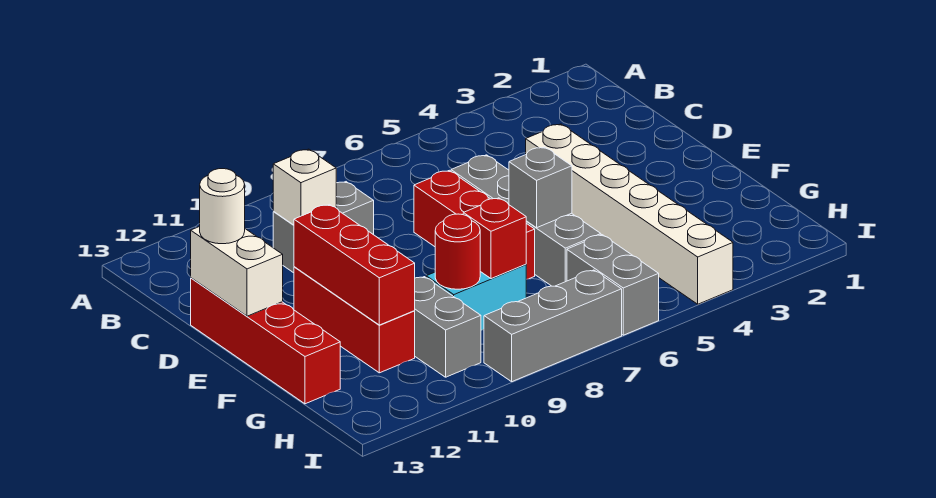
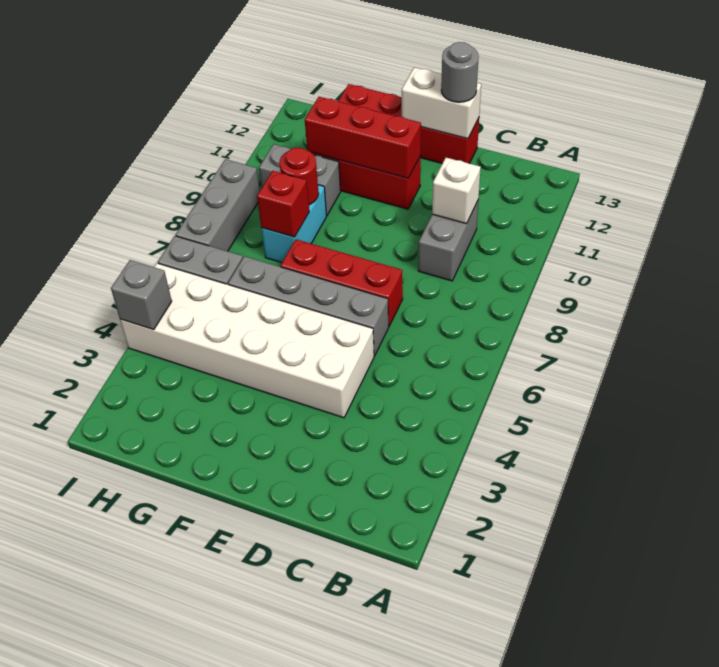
white brick D4:I4 level 1 -> white brick D4:I5 level 1
white round brick D13 level 3 -> grey round brick D13 level 3
grey brick F6 level 2 -> grey brick I4 level 2

